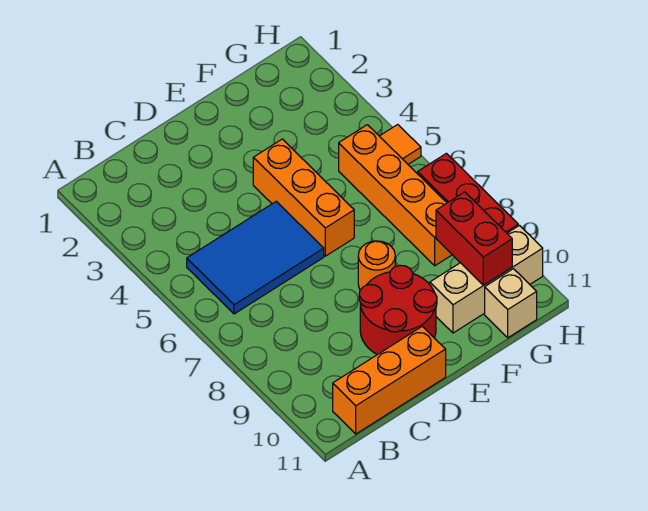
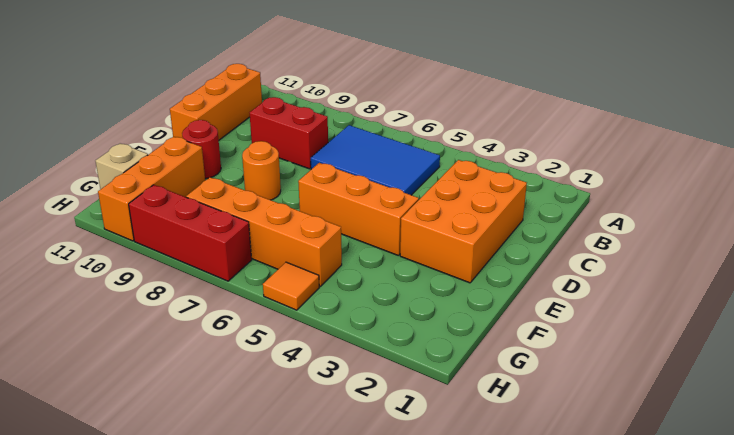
blue tile B5:D6 level 1 -> blue tile B5:C7 level 1
none -> orange brick C2:E3 level 1
red round brick D9:E10 level 1 -> red round brick E10 level 1
tan brick F10:H10 level 1 -> orange brick F10:H10 level 1
red brick G9:G10 level 2 -> red brick C8:C9 level 1

